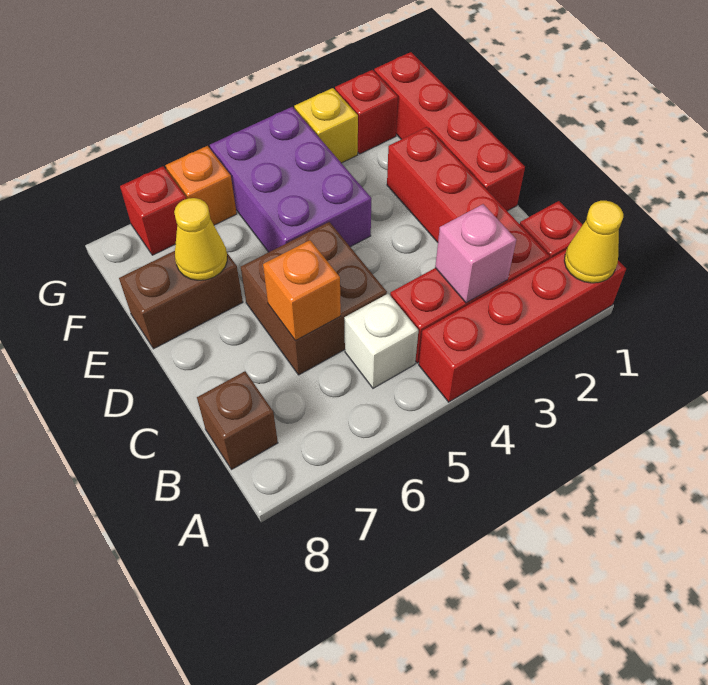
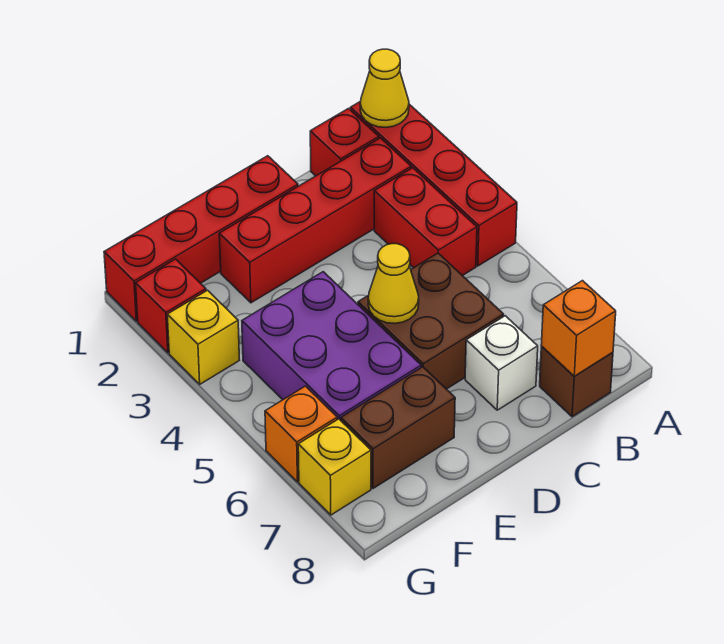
pink brick B3 level 2 -> none
white brick B5 level 1 -> white brick C7 level 1
orange brick C6 level 2 -> orange brick B8 level 2
purple brick E4:G5 level 1 -> purple brick E4:F6 level 1
brown brick E7:E8 level 1 -> brown brick E7:F7 level 1
yellow cone E7 level 2 -> yellow cone D5 level 2
red brick G7 level 1 -> yellow brick G7 level 1

